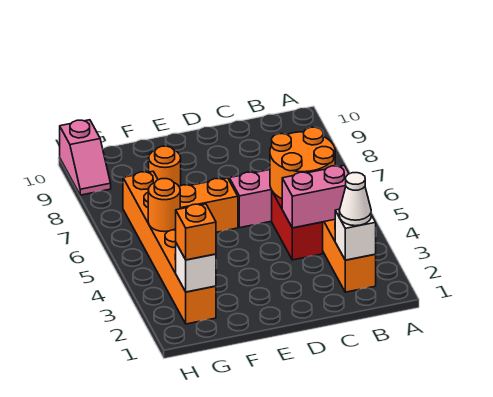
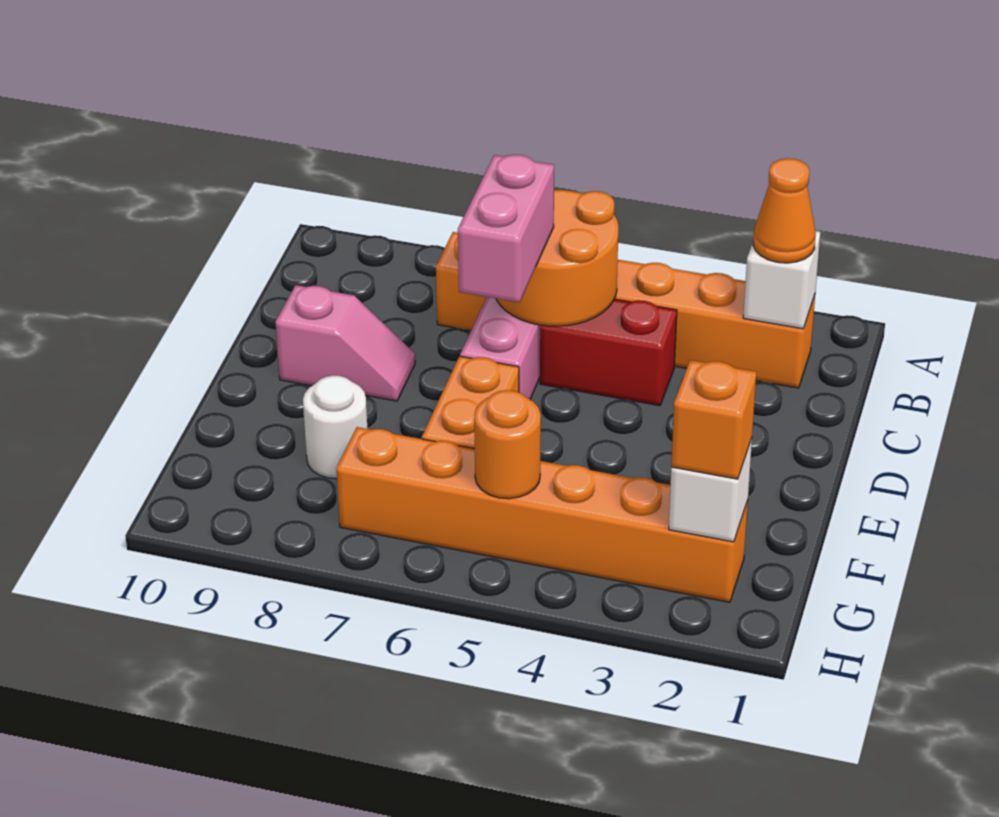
white cone B2 level 3 -> orange cone B2 level 3
pink brick B4:C4 level 2 -> pink brick C6:D6 level 3
orange round brick F8 level 1 -> white round brick F8 level 1
pink slope H9:H10 level 1 top 10 -> pink slope D8:D9 level 1 top 9

